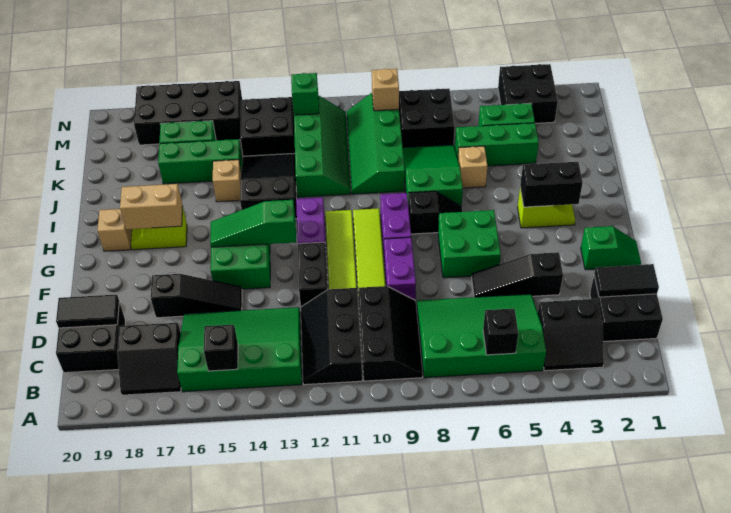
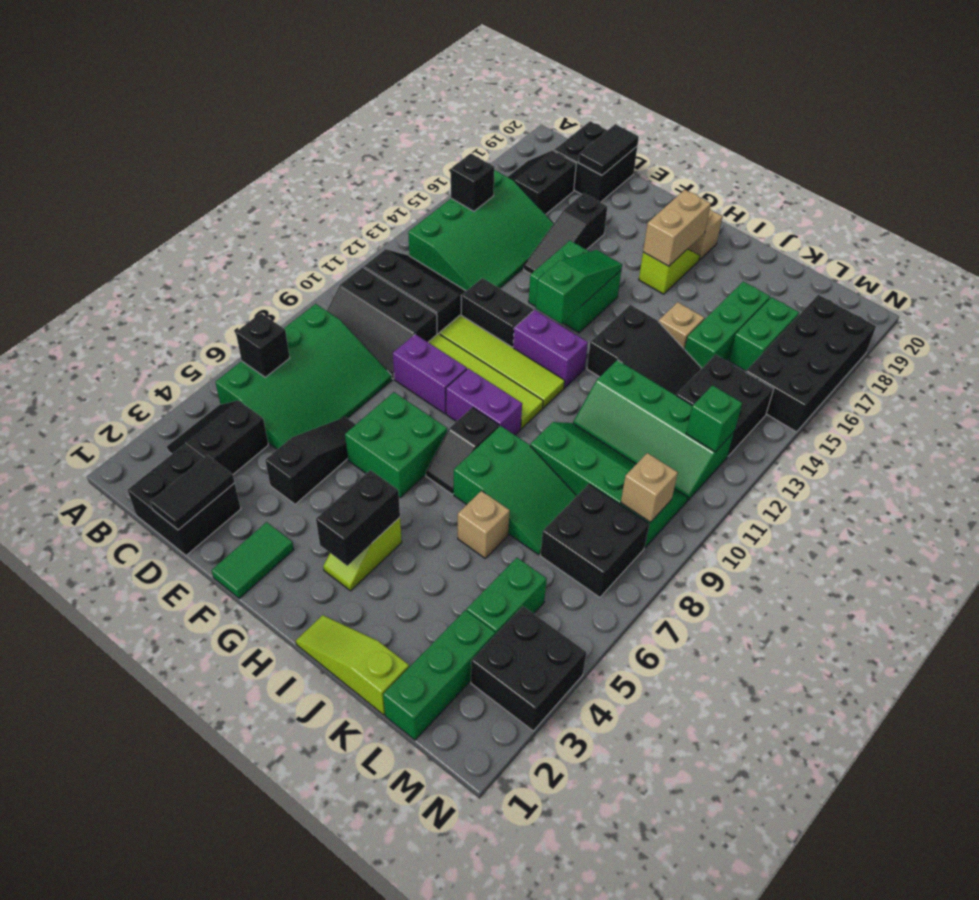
green slope F1:F2 level 1 top 2 -> green tile F1:F2 level 1
none -> lime slope I1:K1 level 1 top K
green brick K4:K6 level 1 -> green brick L1:L3 level 1

